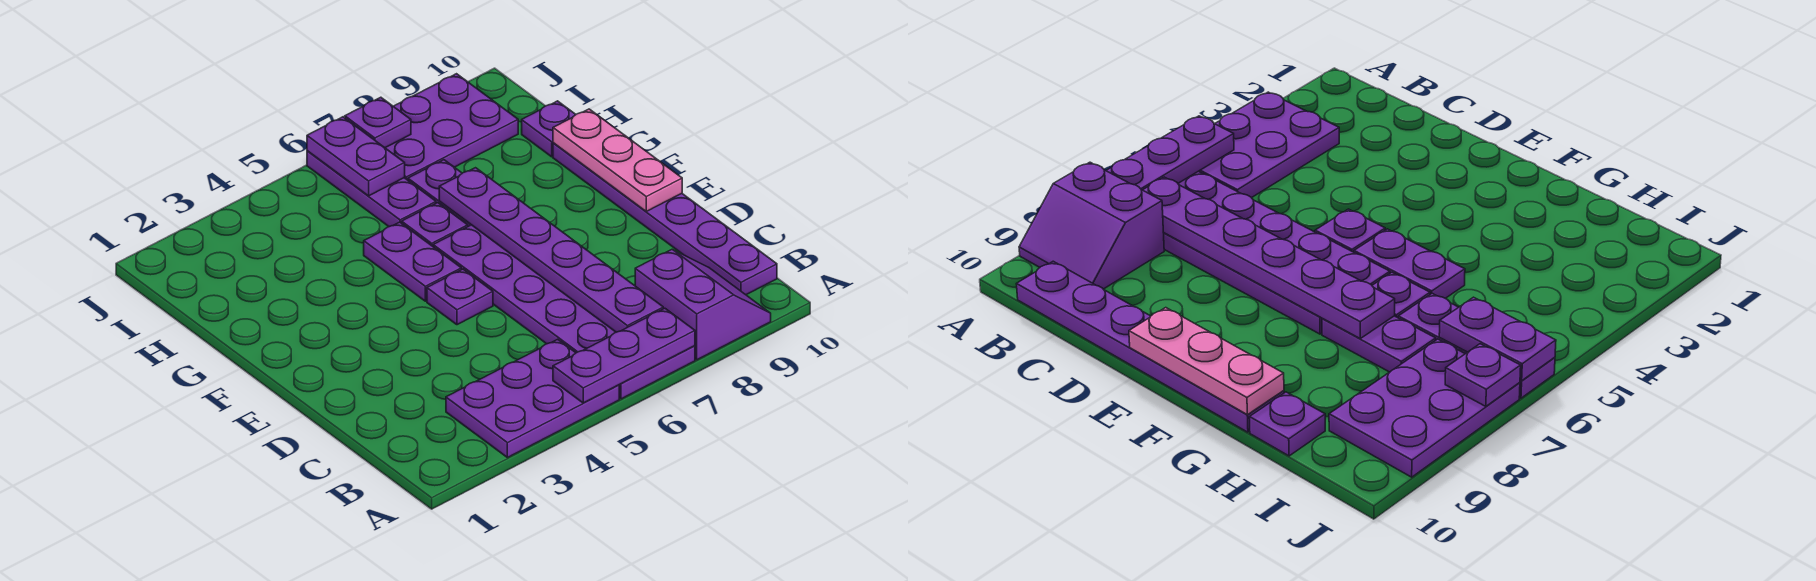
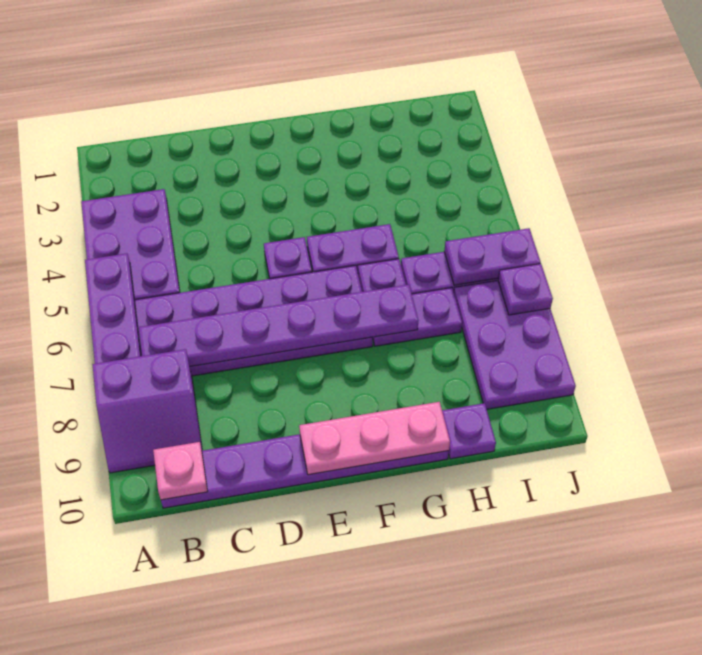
none -> pink plate B10 level 2

